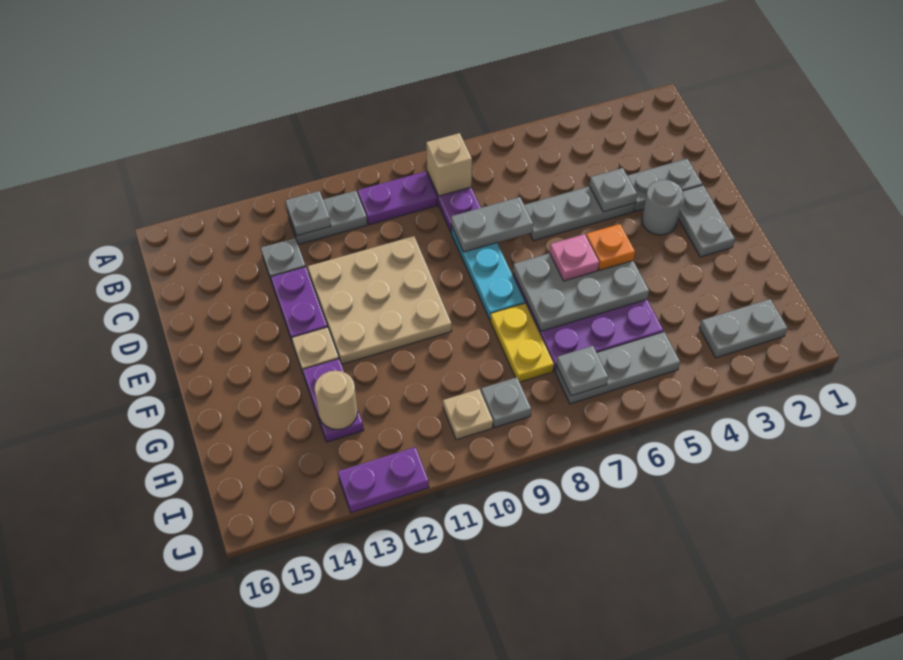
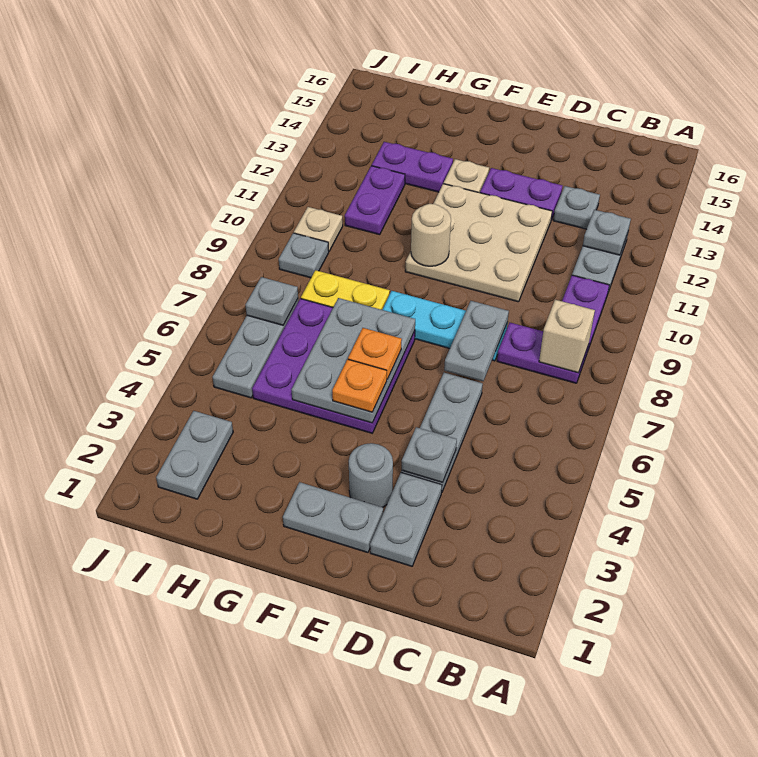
pink plate F6 level 3 -> orange plate F6 level 3
tan round brick H13 level 2 -> tan round brick F10 level 2
purple plate J12:J13 level 1 -> purple plate H11:H12 level 1

